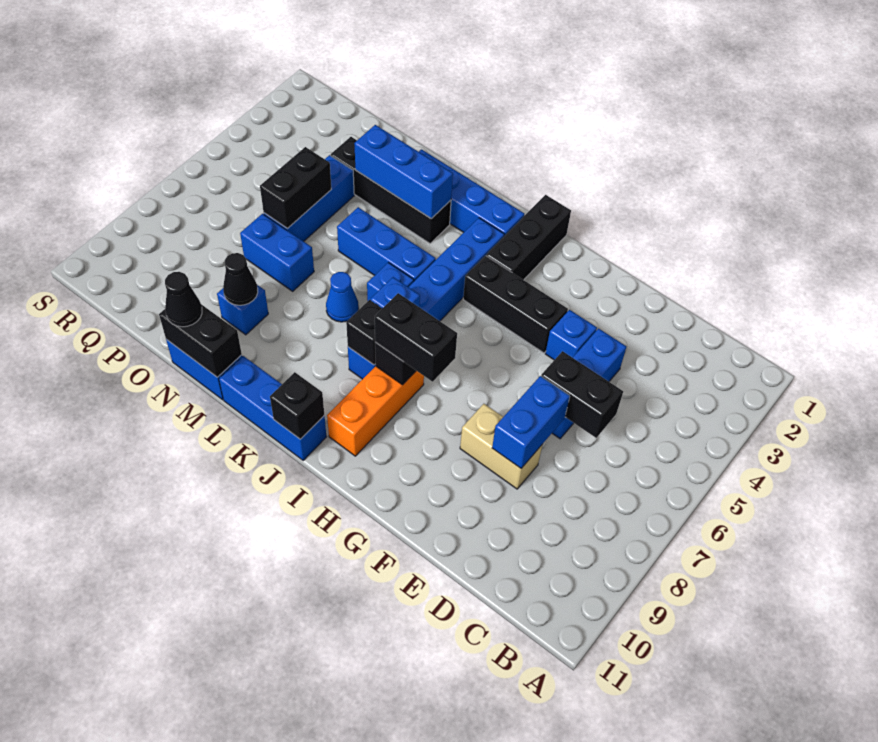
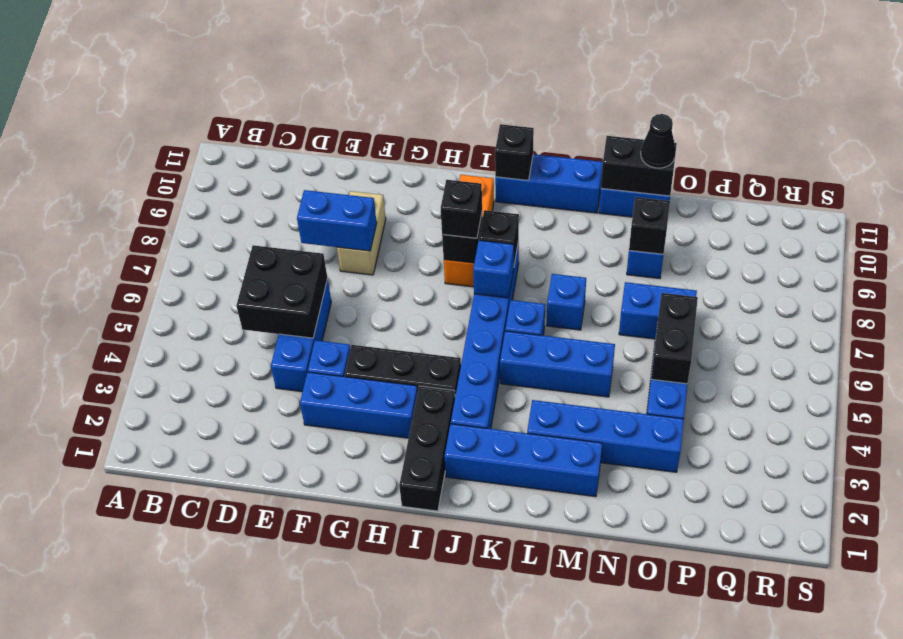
black brick D6:E6 level 2 -> black brick D5:E6 level 2
blue brick E7:E8 level 2 -> blue brick E8:F8 level 2
tan brick E8:F8 level 1 -> tan brick F8:F9 level 1
black brick H8:I8 level 3 -> black brick I8 level 3
black brick L3:O3 level 1 -> blue brick L3:O3 level 1
blue brick L3:N3 level 2 -> blue brick F3:H3 level 1
blue cone L7 level 1 -> blue brick L7 level 1
black cone N9 level 2 -> black brick N9 level 2

